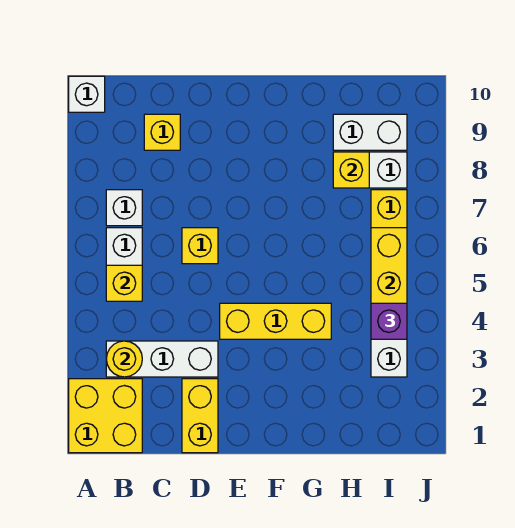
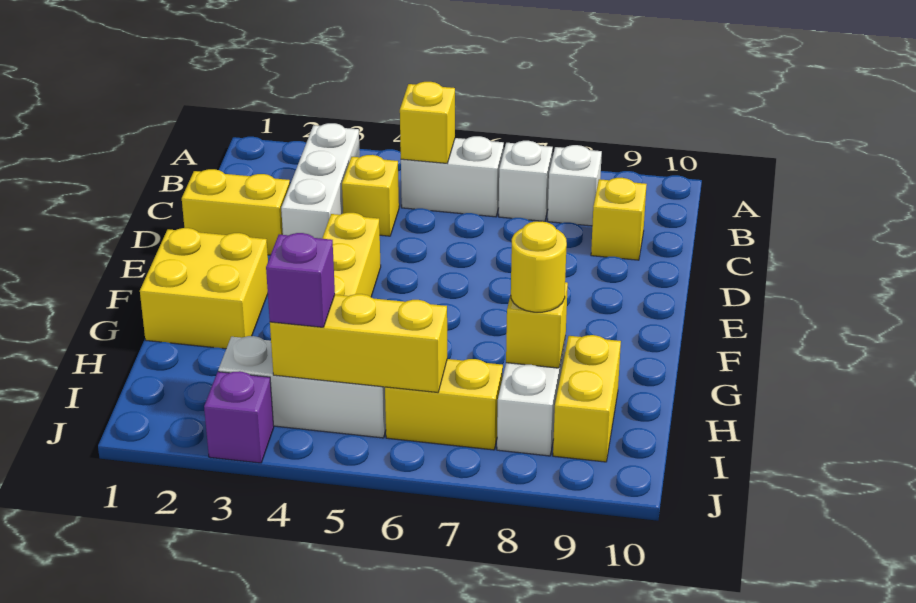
yellow brick A1:B2 level 1 -> yellow brick F1:G2 level 1
white brick A10 level 1 -> white brick B8 level 1
yellow round brick B3 level 2 -> yellow round brick H8 level 3
yellow brick D6 level 1 -> yellow brick C4 level 1
white brick H9:I9 level 1 -> yellow brick H9:I9 level 1
none -> purple brick J3 level 1

